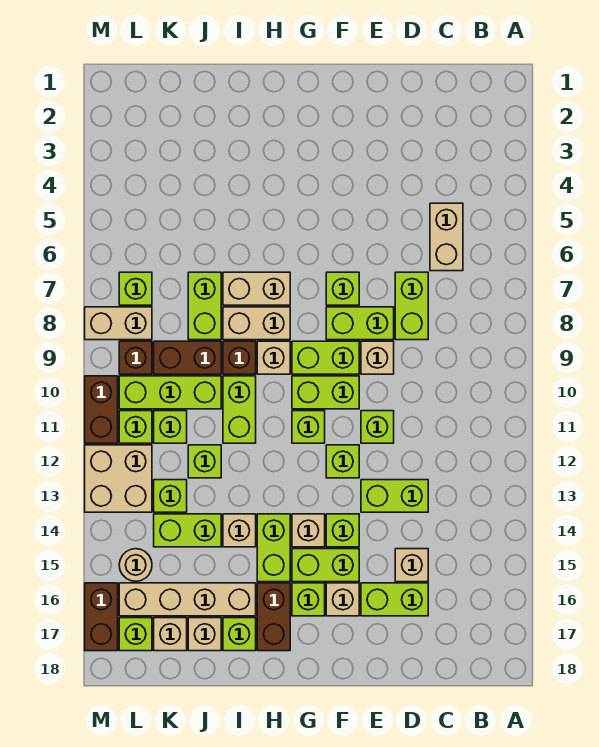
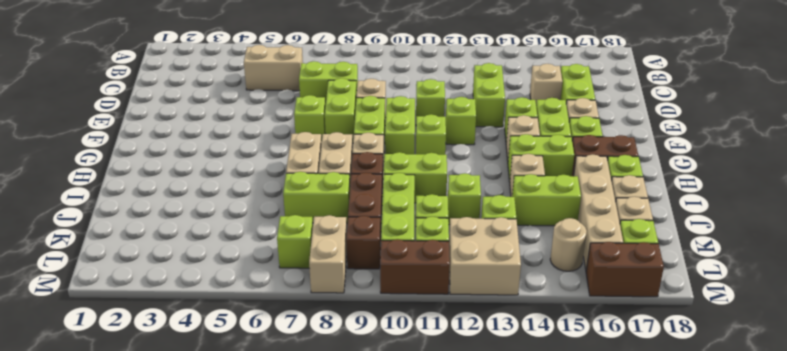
lime brick J14:K14 level 1 -> lime brick J14:J15 level 1

